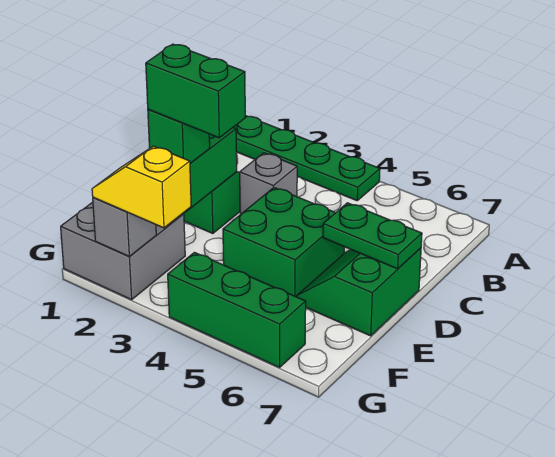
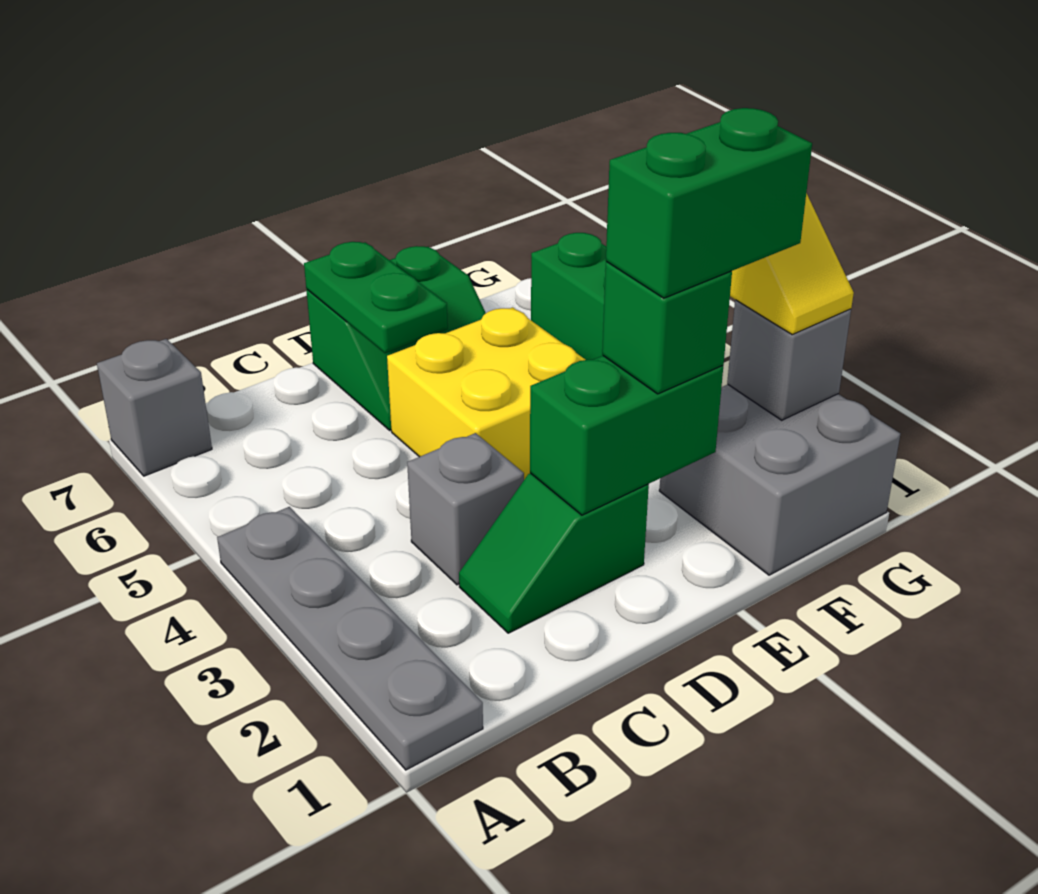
green plate A1:A4 level 1 -> grey plate A1:A4 level 1
none -> grey brick A7 level 1
green brick D4:E5 level 1 -> yellow brick D4:E5 level 1
green brick E2:E3 level 4 -> green brick E2:F2 level 4

